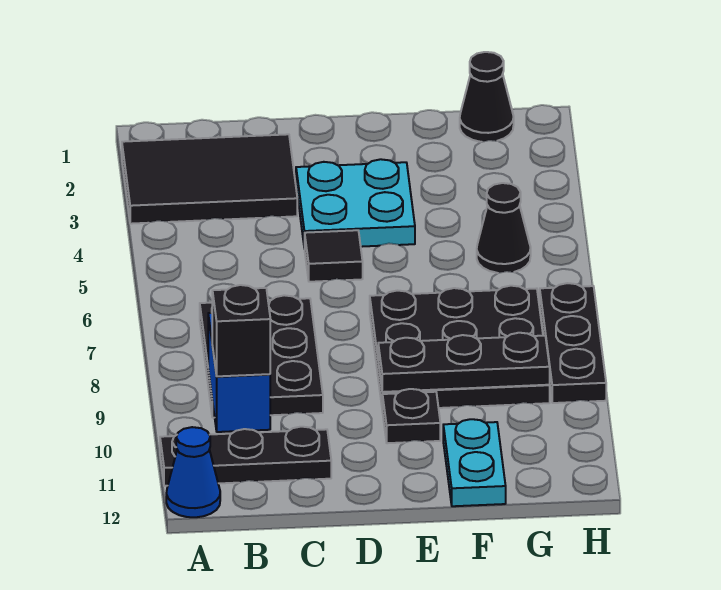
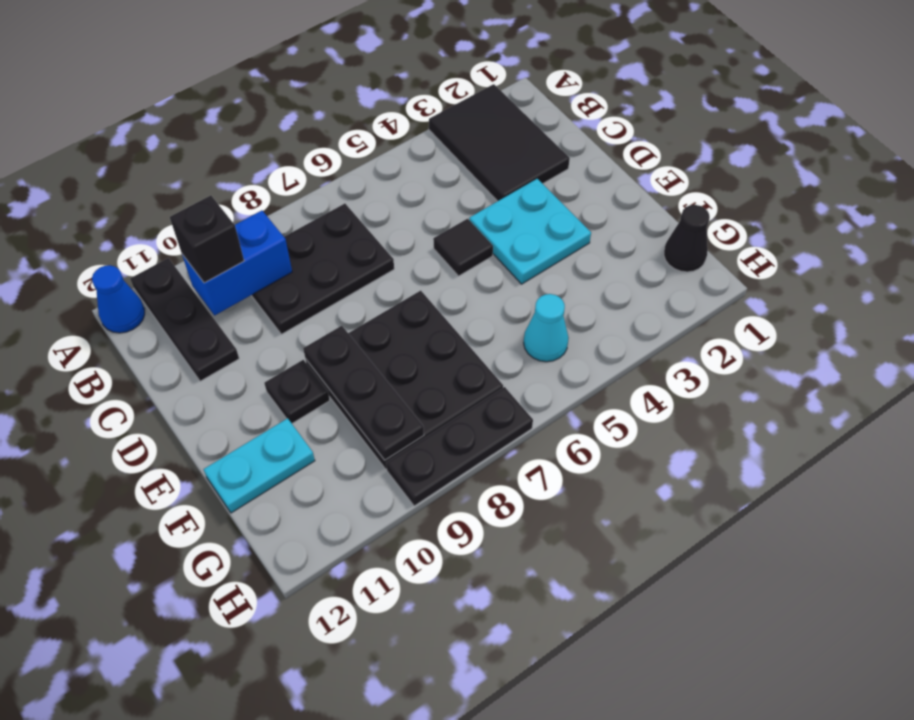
black cone G5 level 1 -> cyan cone G5 level 1

